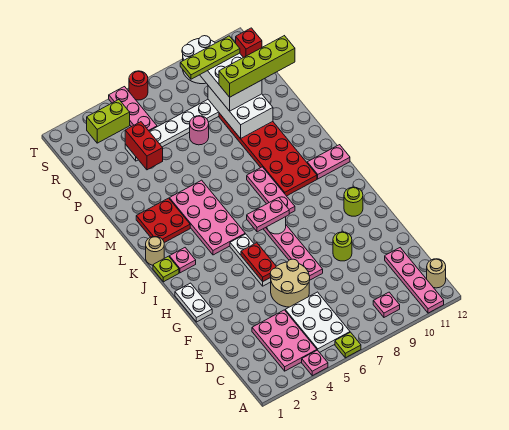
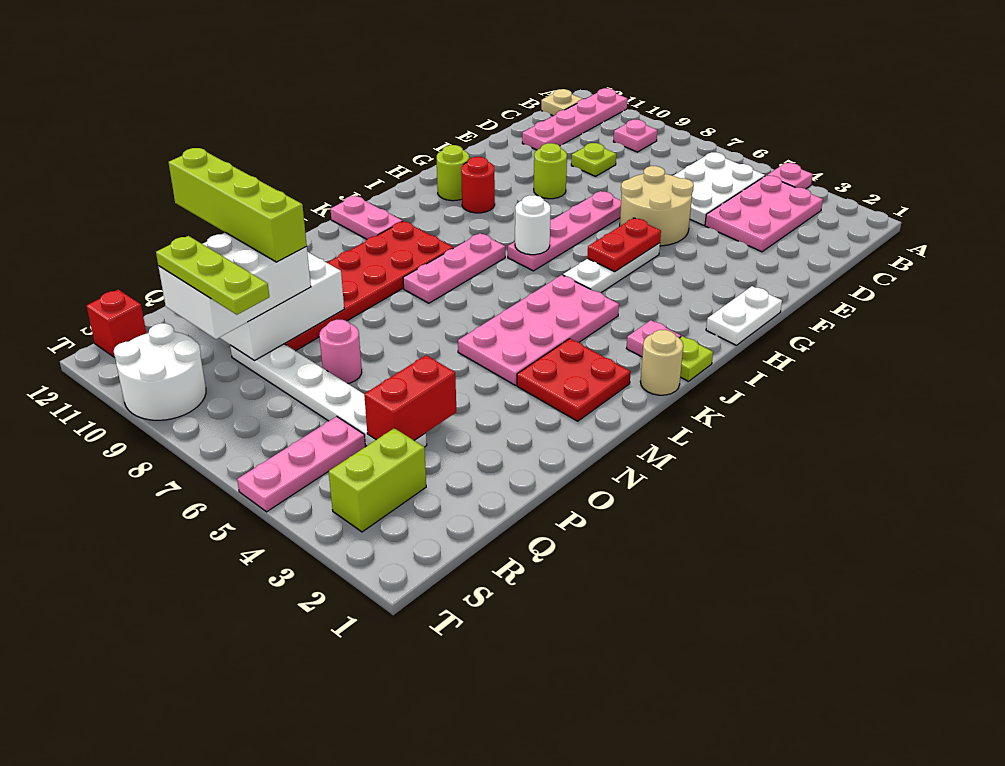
lime plate A6 level 1 -> lime plate D9 level 1
tan round brick B12 level 1 -> tan plate B12 level 1
pink plate I6:I7 level 3 -> none
lime brick S3:S4 level 1 -> lime brick R3:S3 level 1
red round brick T6 level 1 -> red round brick H10 level 1

